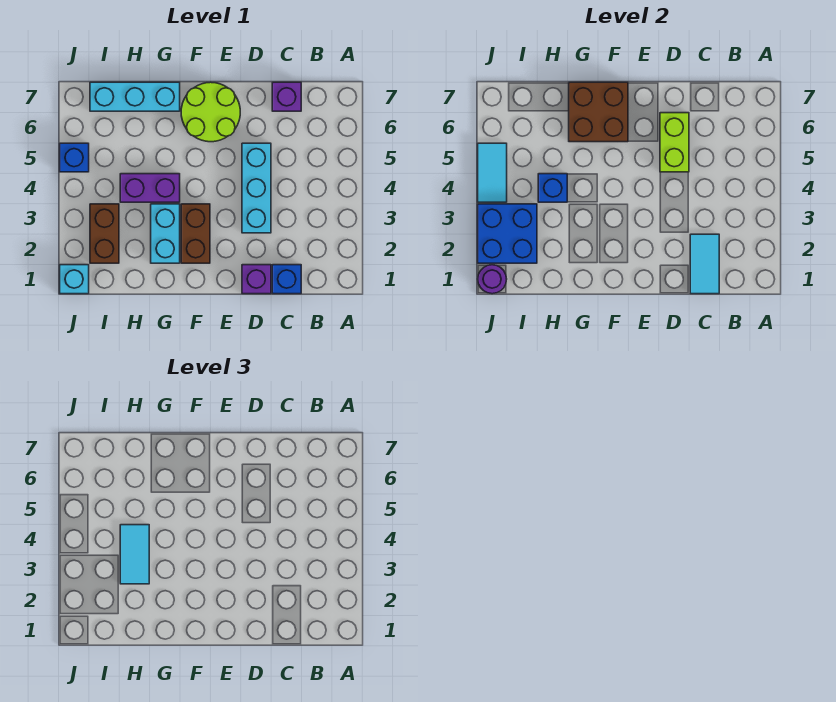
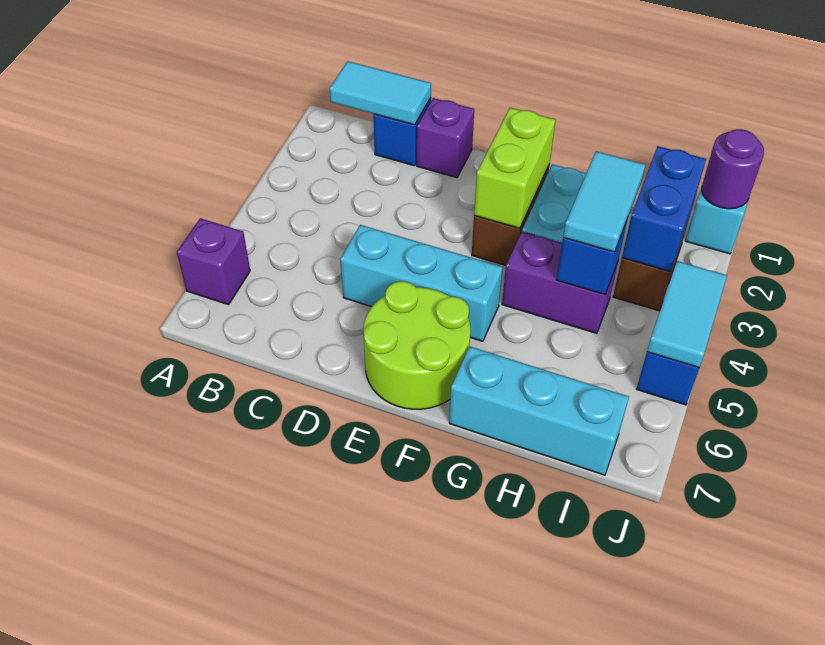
cyan tile C1:C2 level 2 -> cyan tile B1:C1 level 2
purple brick C7 level 1 -> purple brick A6 level 1
cyan brick D3:D5 level 1 -> cyan brick D5:F5 level 1
lime brick D5:D6 level 2 -> lime brick F2:F3 level 2
brown brick F6:G7 level 2 -> none
blue brick I2:J3 level 2 -> blue brick I2:I3 level 2

